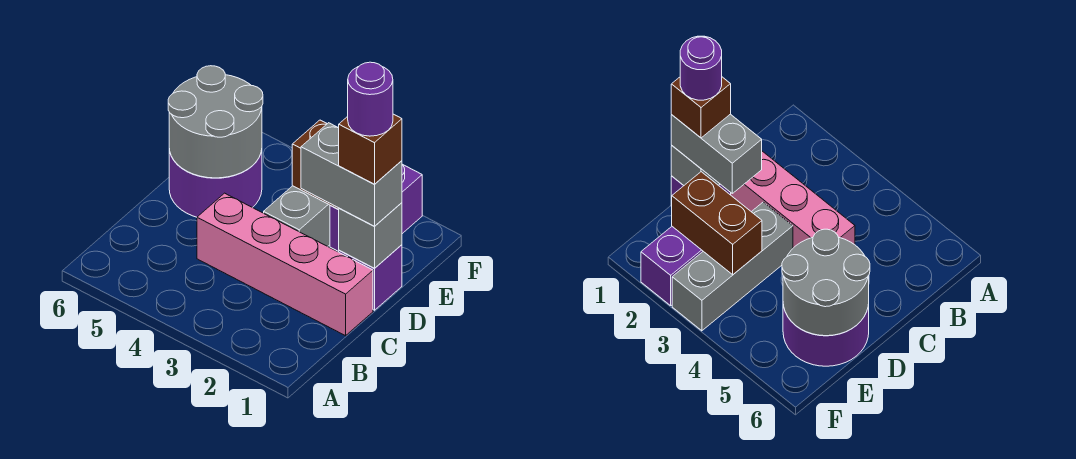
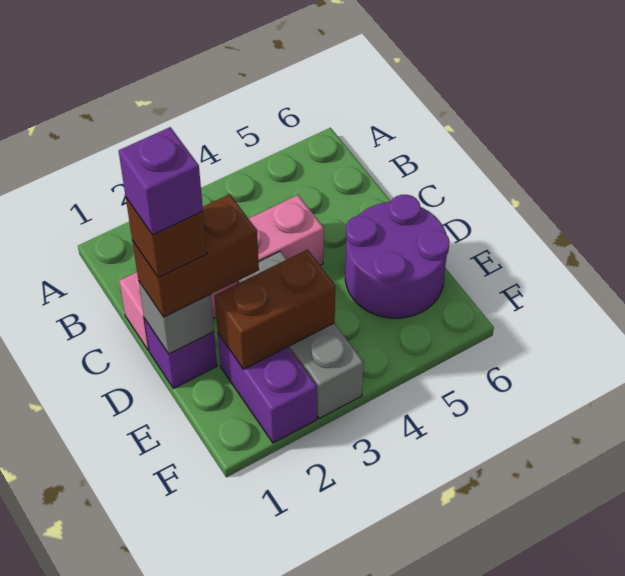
grey brick D1:D2 level 3 -> brown brick D1:D2 level 3
purple round brick D1 level 5 -> purple brick D1 level 5
grey round brick D5:E6 level 2 -> none

